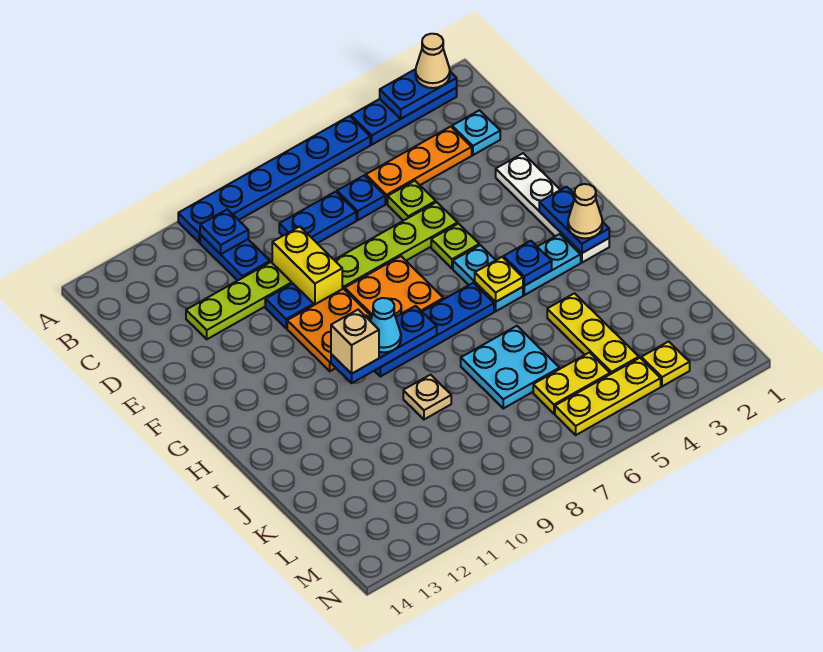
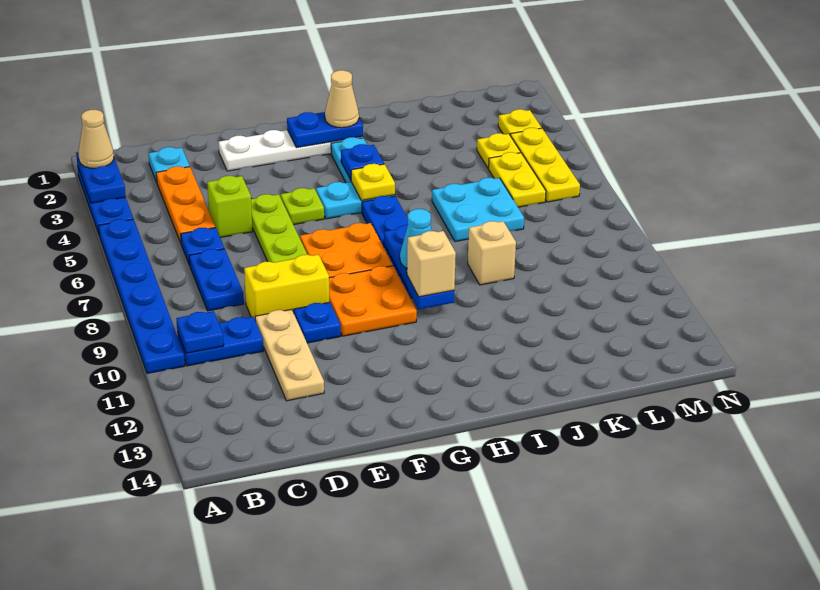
lime plate D5 level 1 -> lime brick D5 level 1
lime plate D10:D12 level 1 -> tan plate D10:D12 level 1
yellow plate J4:L4 level 1 -> yellow plate L4 level 1
tan plate J9 level 1 -> tan brick J9 level 1

